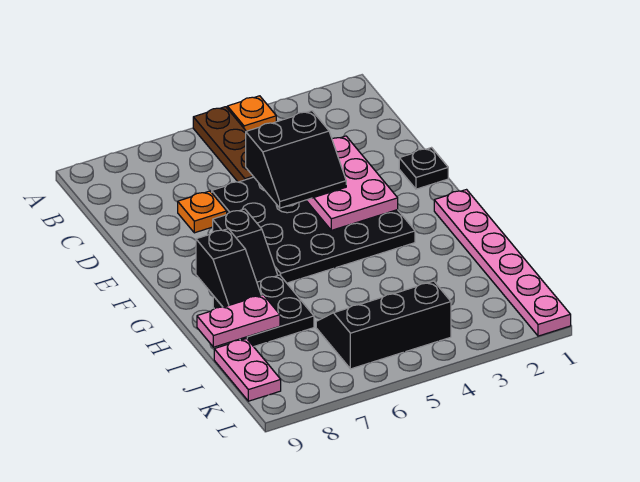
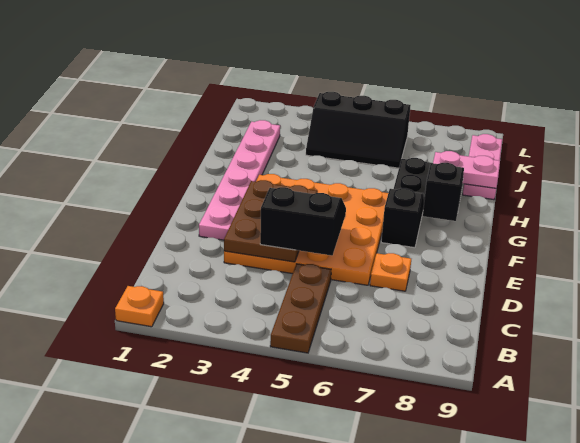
orange plate A4 level 1 -> orange plate A1 level 1
black plate D3:G6 level 1 -> orange plate D3:G6 level 1
pink plate D3:F4 level 2 -> brown plate D3:F4 level 2
black plate E1 level 1 -> none
pink plate G1:L1 level 1 -> pink plate E2:J2 level 1
pink plate J9:K9 level 1 -> pink plate I9:K9 level 1

